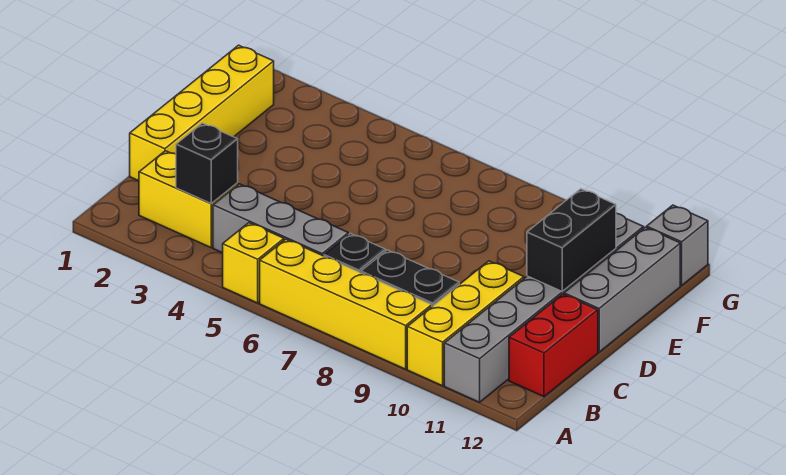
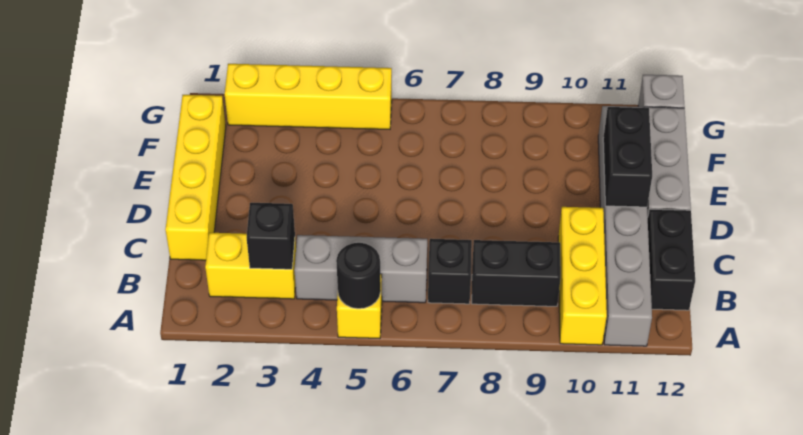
none -> black round brick A5 level 2
yellow brick A6:A9 level 1 -> yellow brick G2:G5 level 1
red brick B12:C12 level 1 -> black brick B12:C12 level 1

